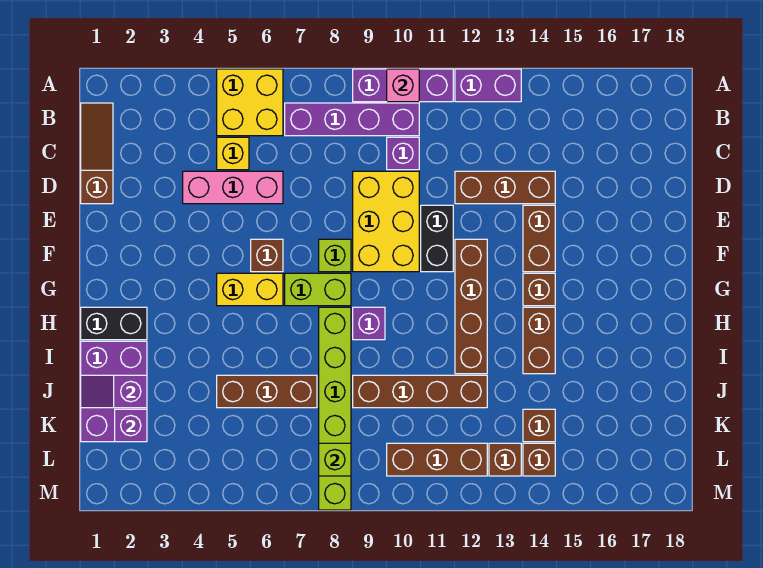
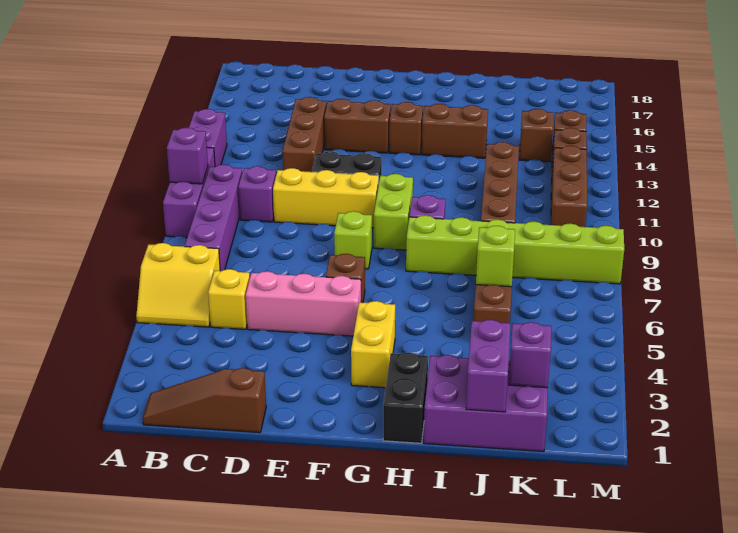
yellow brick A5:B6 level 1 -> yellow slope A5:B6 level 1 top 6
pink brick A10 level 2 -> purple brick A10 level 2
pink brick D4:D6 level 1 -> pink brick D5:F5 level 1
yellow brick D9:F10 level 1 -> yellow brick D10:F10 level 1
brown brick F12:I12 level 1 -> none
yellow brick G5:G6 level 1 -> yellow brick G3:G4 level 1
lime brick G7:G8 level 1 -> lime brick G9:G10 level 1
purple slope J1:J2 level 2 top 2 -> purple brick J1:J2 level 2
lime brick L8 level 2 -> lime brick J6 level 2

